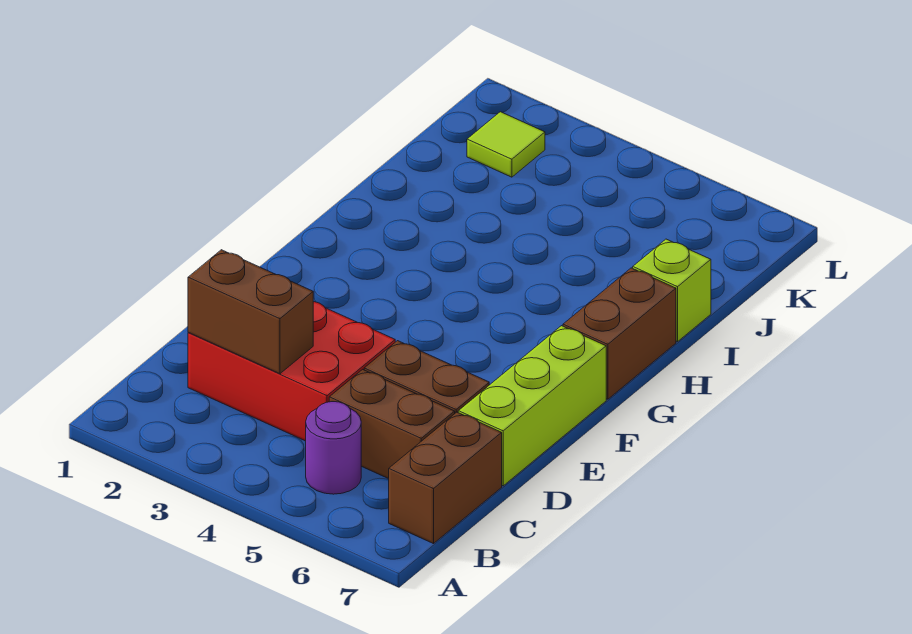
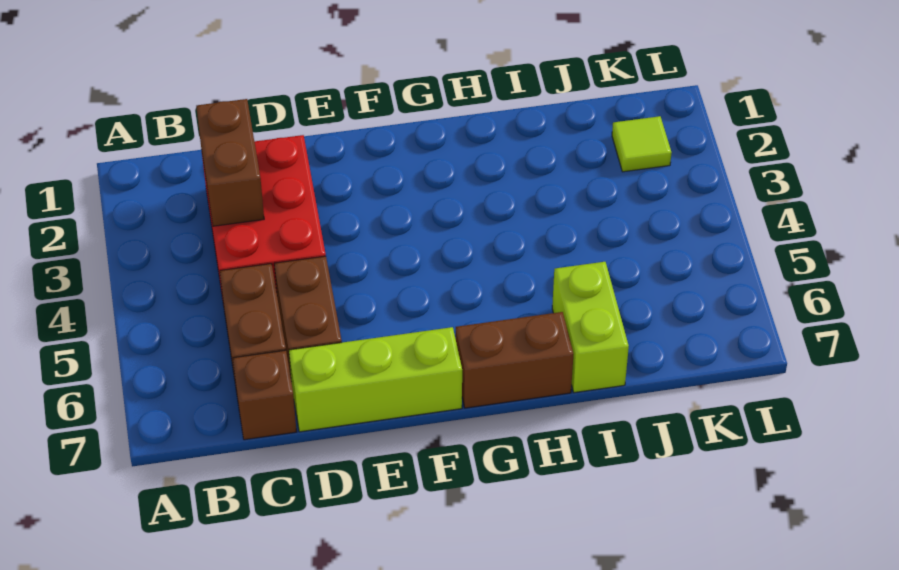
purple round brick B5 level 1 -> none
brown brick B7:C7 level 1 -> brown brick C7 level 1
lime brick I7 level 1 -> lime brick I6:I7 level 1

